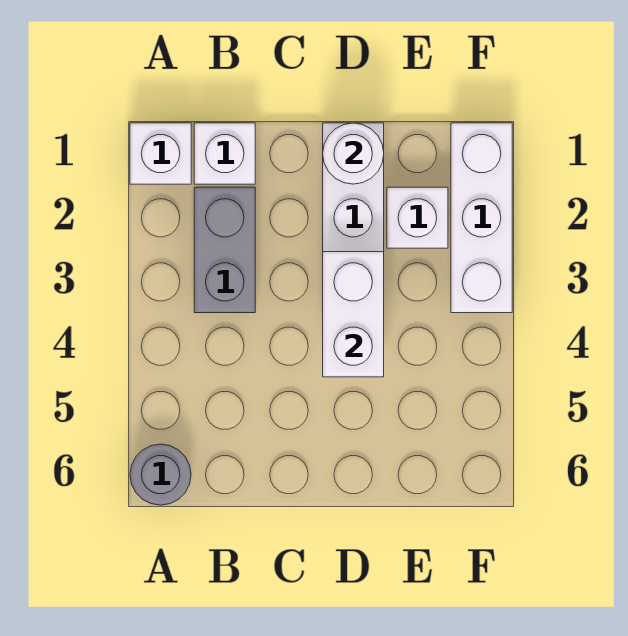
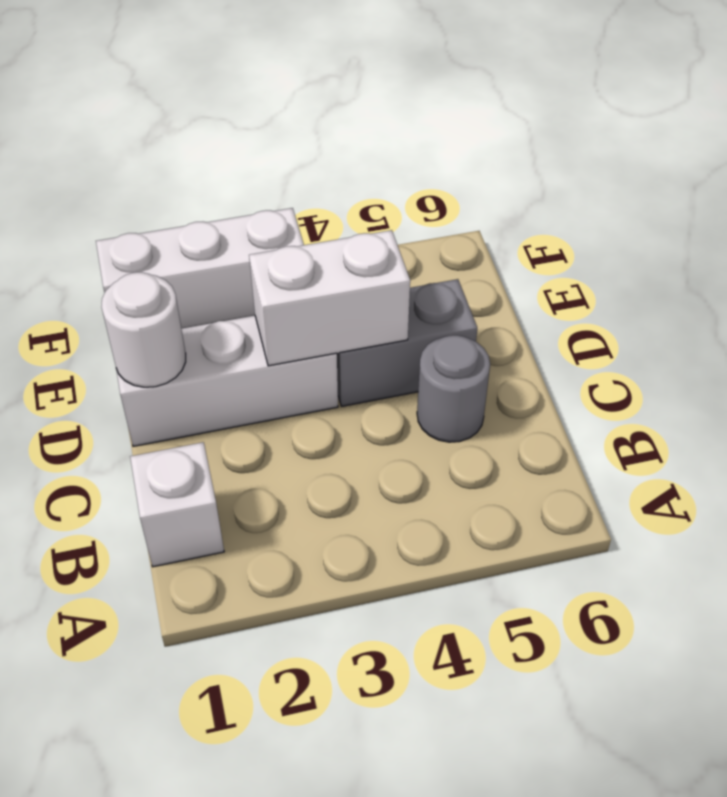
white brick A1 level 1 -> none
grey round brick A6 level 1 -> grey round brick C5 level 1
grey brick B2:B3 level 1 -> grey brick D4:D5 level 1
white brick E2 level 1 -> none

